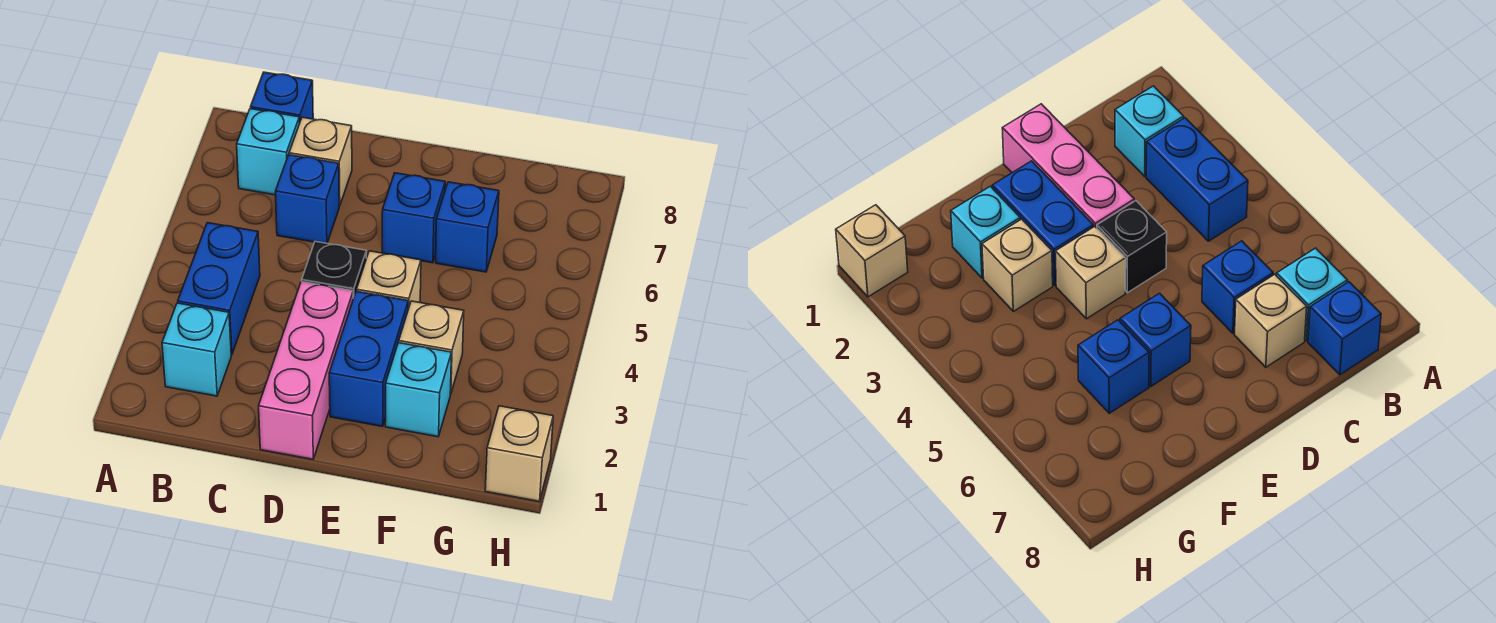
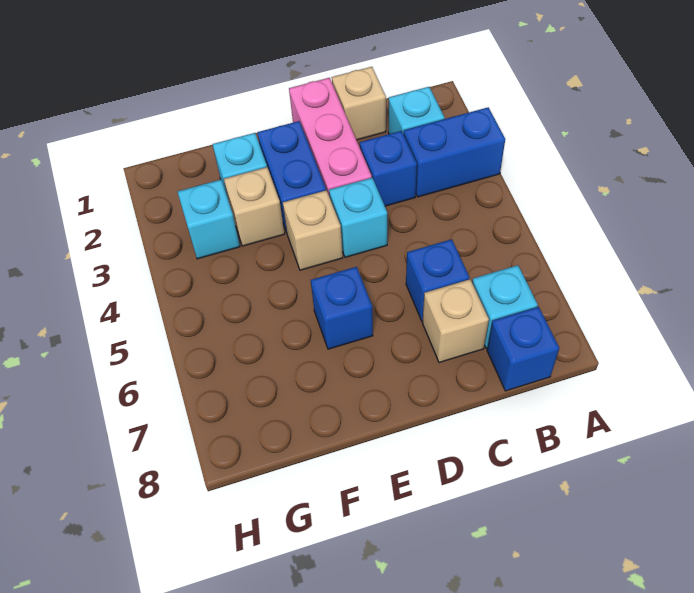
blue brick B3:B4 level 1 -> blue brick A3:B3 level 1
black brick D4 level 1 -> cyan brick D4 level 1
blue brick F6 level 1 -> blue brick C3 level 1
none -> cyan brick G3 level 1
tan brick H1 level 1 -> tan brick C1 level 1

